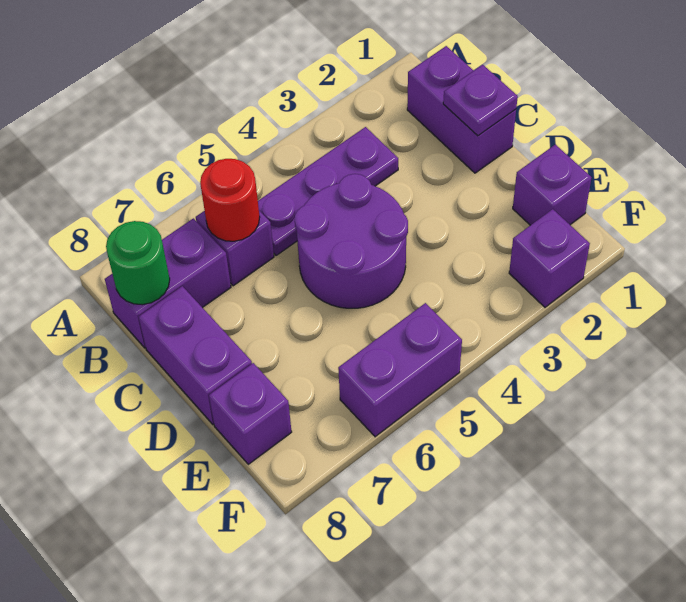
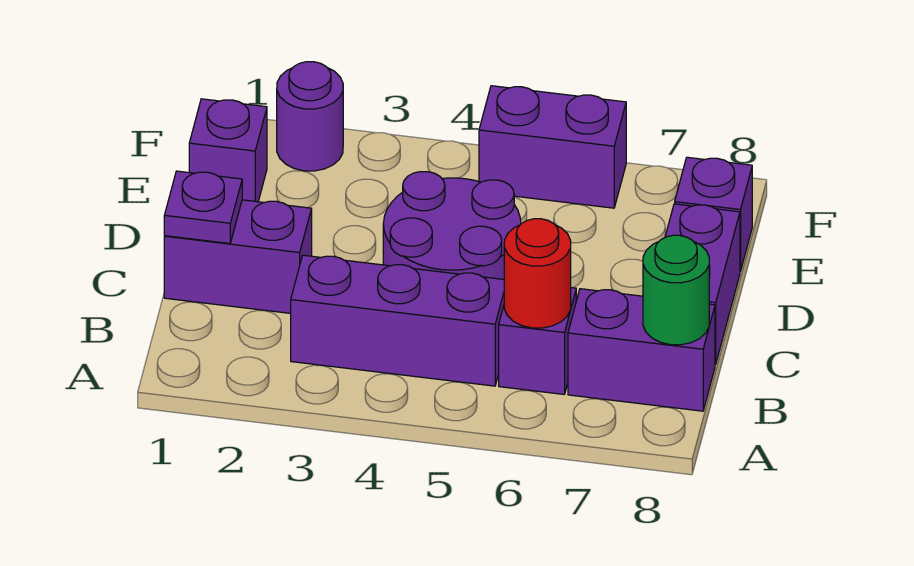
purple brick B1:C1 level 1 -> purple brick C1:C2 level 1
purple plate B3:B5 level 1 -> purple brick B3:B5 level 1
purple brick F2 level 1 -> purple round brick F2 level 1

